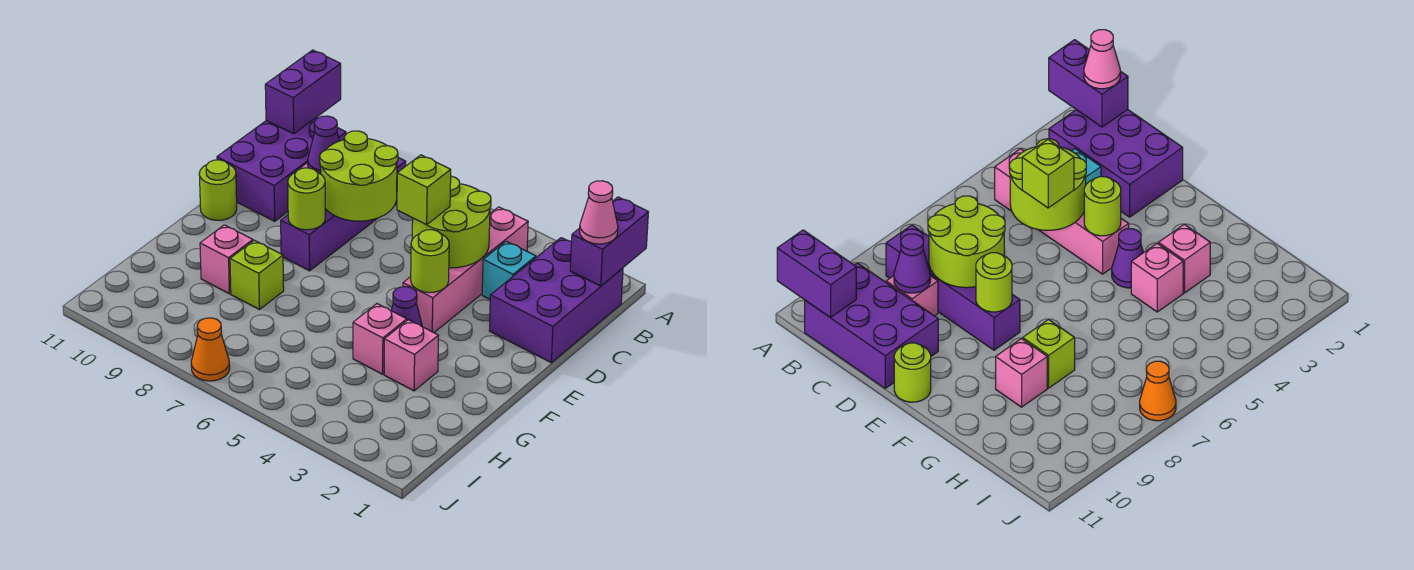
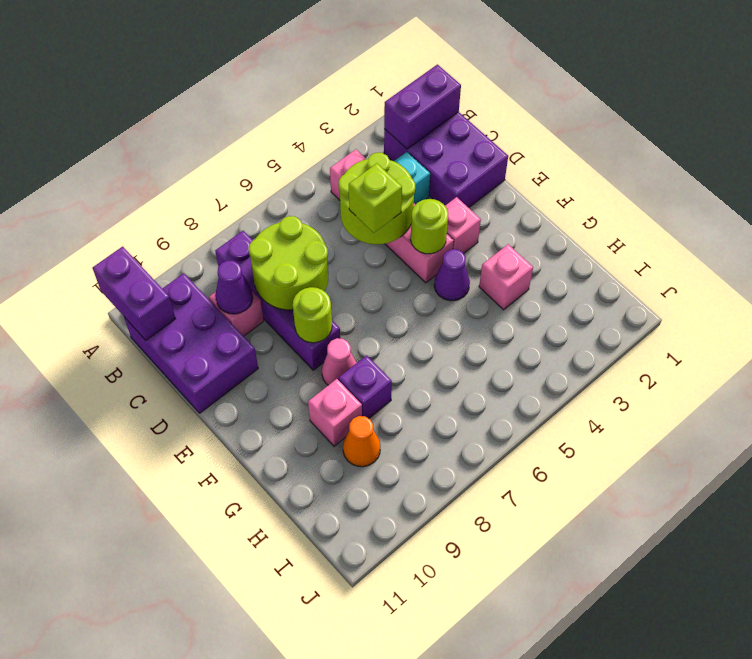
purple brick A1:B1 level 2 -> purple brick B1:B2 level 2
pink cone B1 level 3 -> pink cone F8 level 1
lime round brick E11 level 1 -> none
pink brick G4 level 1 -> pink brick E3 level 1
lime brick G8 level 1 -> purple brick G8 level 1
orange cone J7 level 1 -> orange cone H9 level 1

